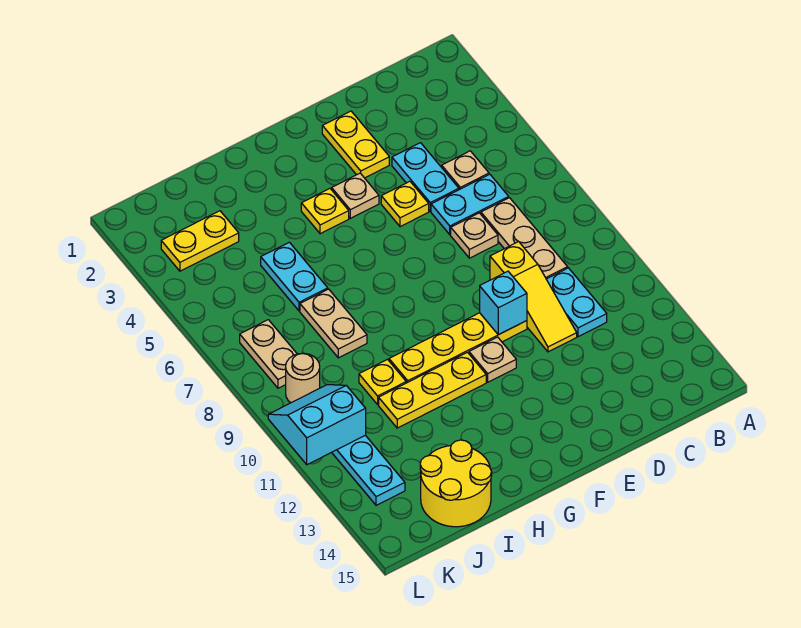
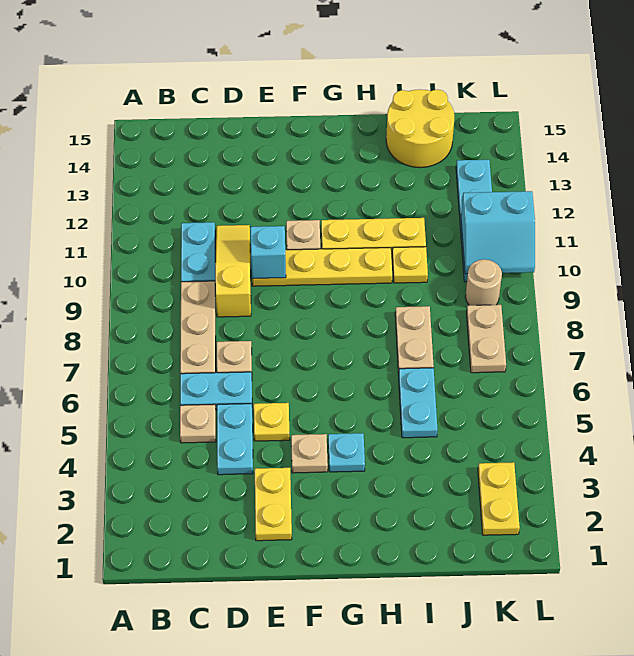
yellow plate G4 level 1 -> cyan plate G4 level 1
yellow plate J3:K3 level 1 -> yellow plate K2:K3 level 1

